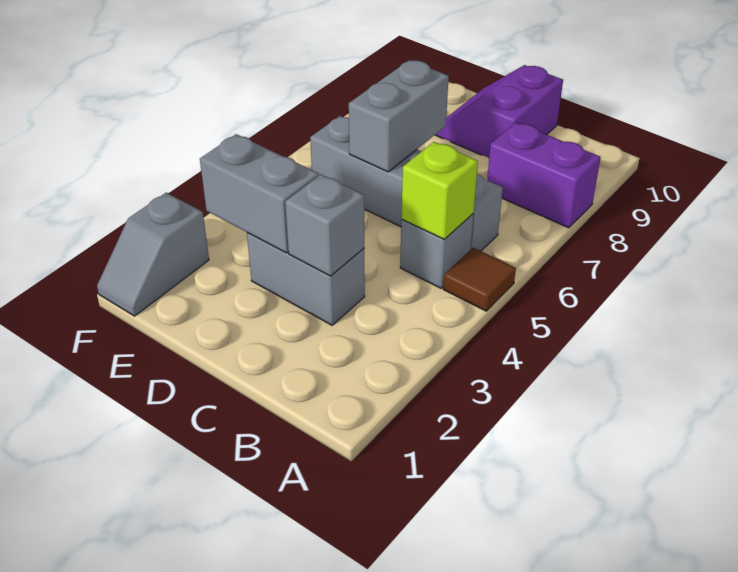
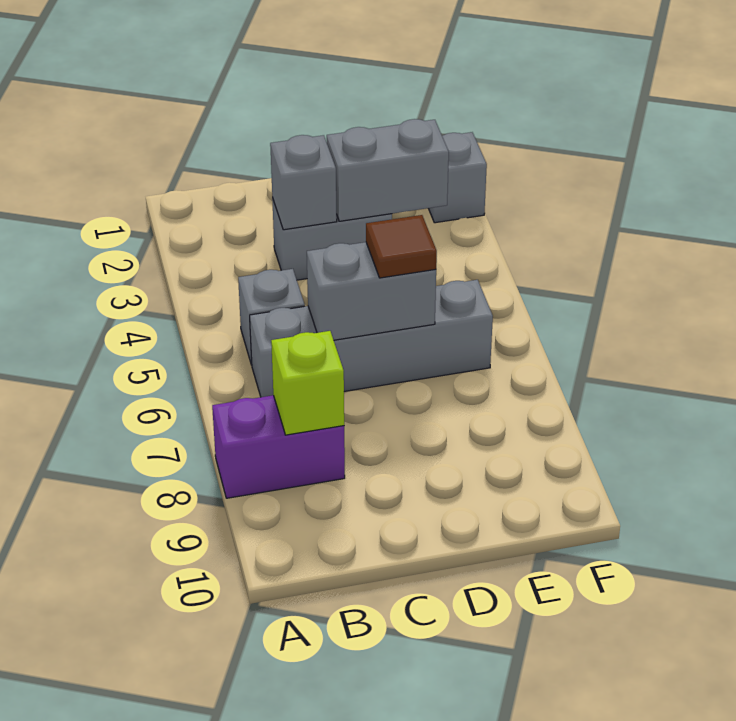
brown tile A5 level 1 -> brown tile D6 level 3
lime brick B5 level 2 -> lime brick B8 level 2
purple slope C9:D10 level 1 top C -> none
grey brick D6:D7 level 2 -> grey brick C6:D6 level 2

